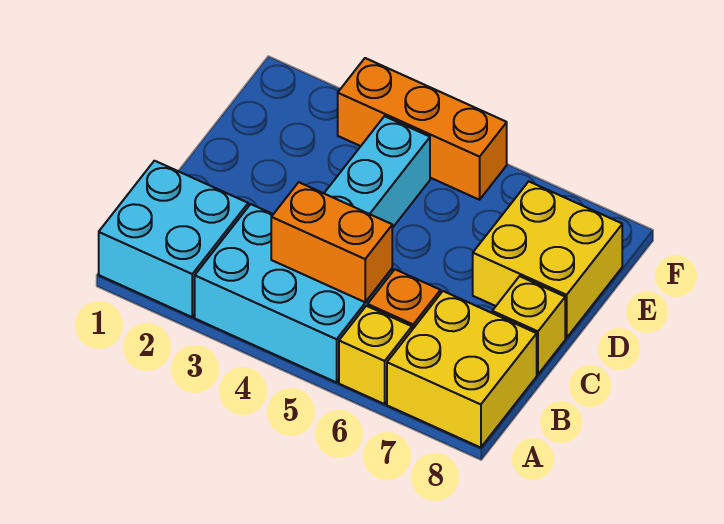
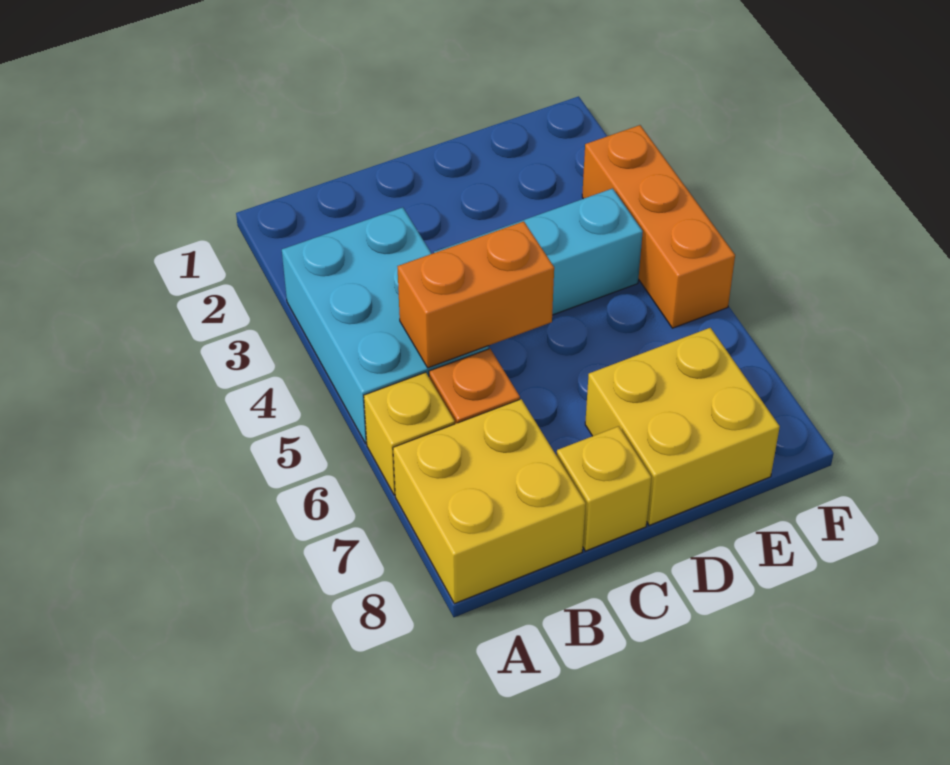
cyan brick A1:B2 level 1 -> none
orange brick B4:B5 level 2 -> orange brick B5:C5 level 2

